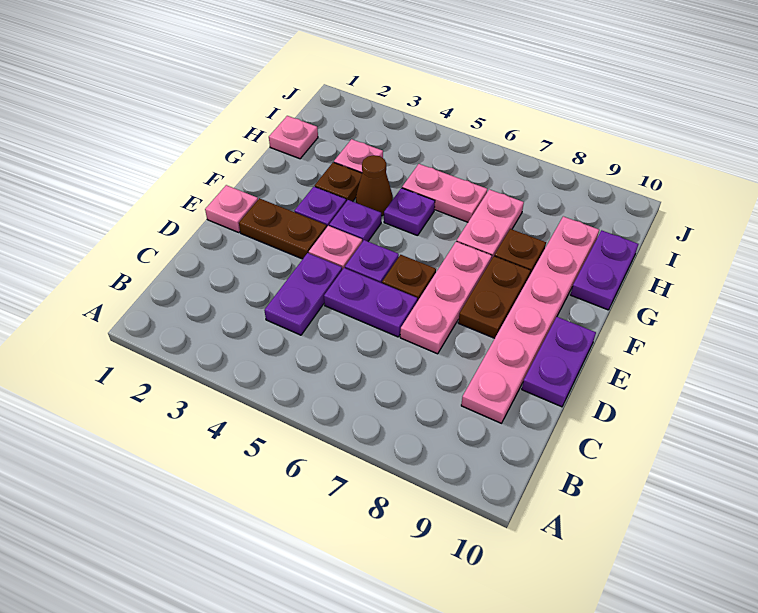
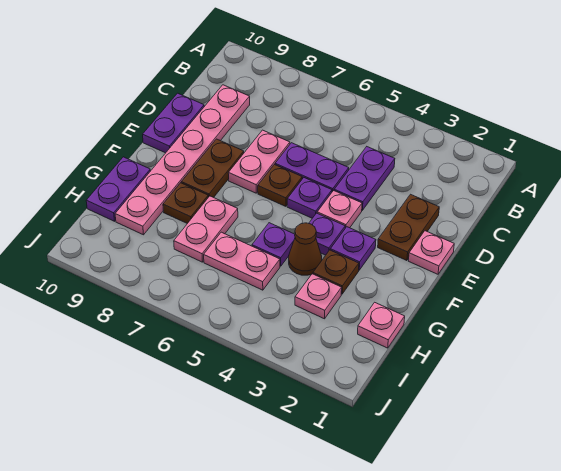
pink plate D7:F7 level 1 -> pink plate D7:E7 level 1
brown plate E2:E3 level 1 -> brown plate D2:E2 level 1

